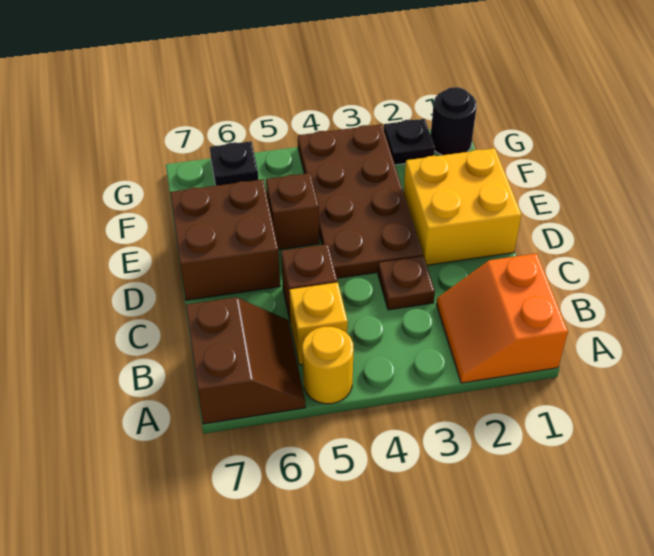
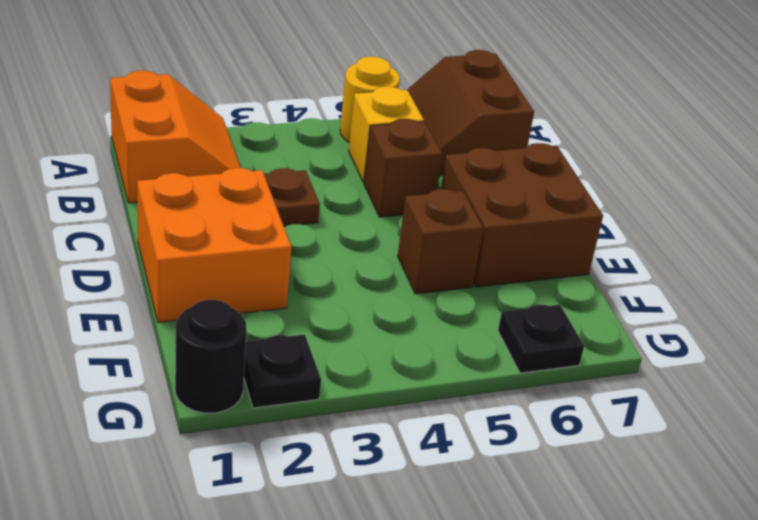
yellow brick D1:E2 level 1 -> orange brick D1:E2 level 1
brown plate D3:G4 level 1 -> none

